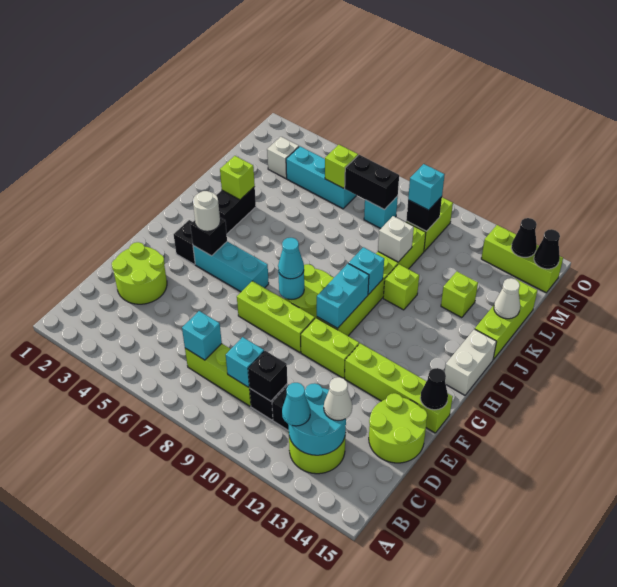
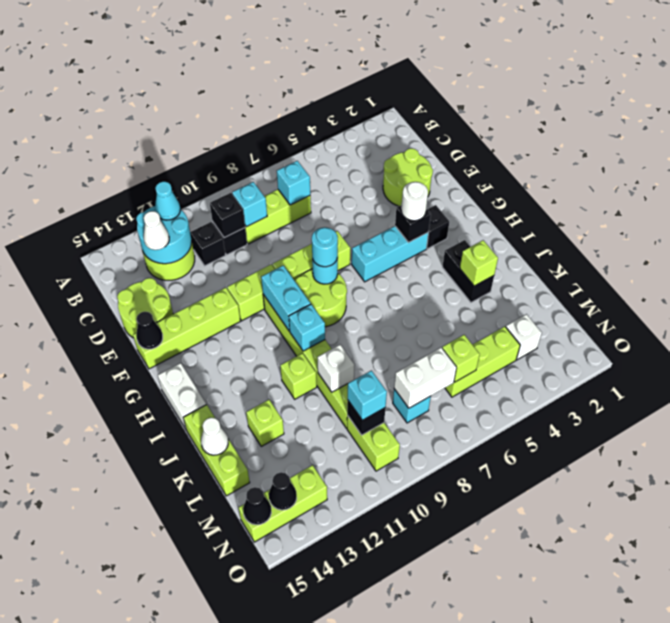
cyan cone G8 level 3 -> cyan round brick G8 level 3
cyan brick M4:M6 level 1 -> lime brick M4:M6 level 1
black brick M7:M8 level 2 -> white brick M7:M8 level 2

